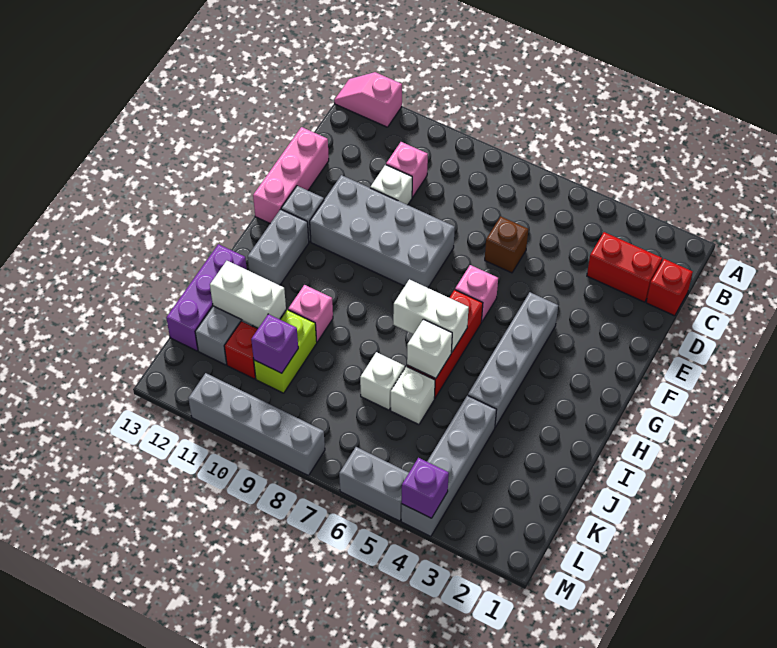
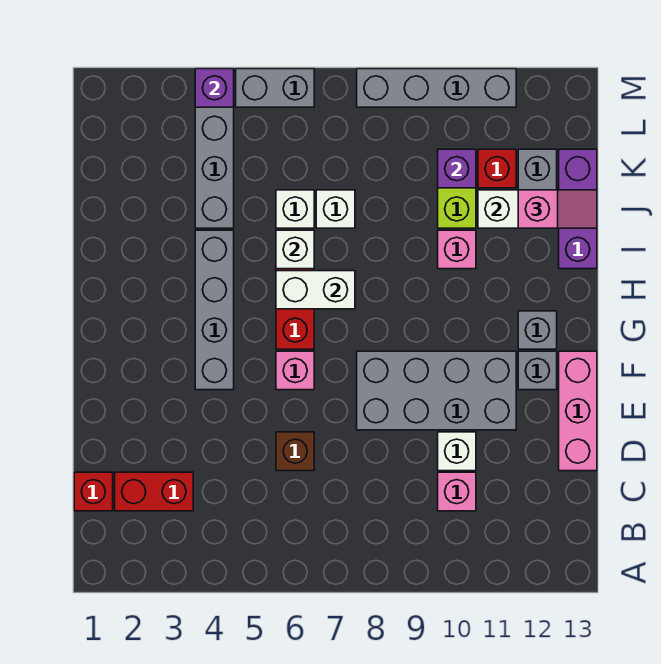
pink slope A12:A13 level 1 top 12 -> pink slope J12:J13 level 3 top 12
grey brick G12:H12 level 1 -> grey brick G12 level 1

